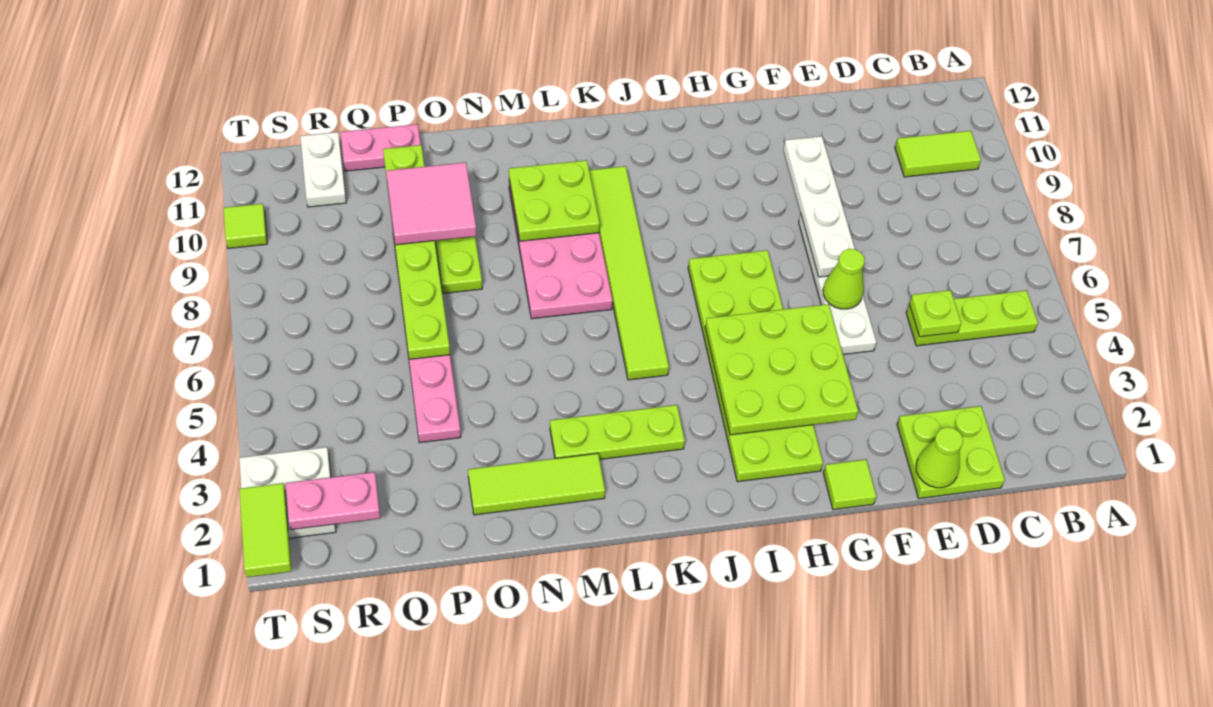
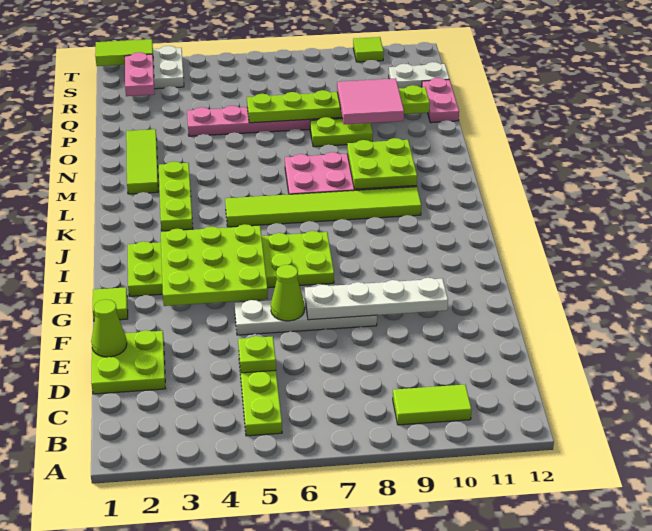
lime tile B10:C10 level 1 -> lime tile B9:B10 level 1

